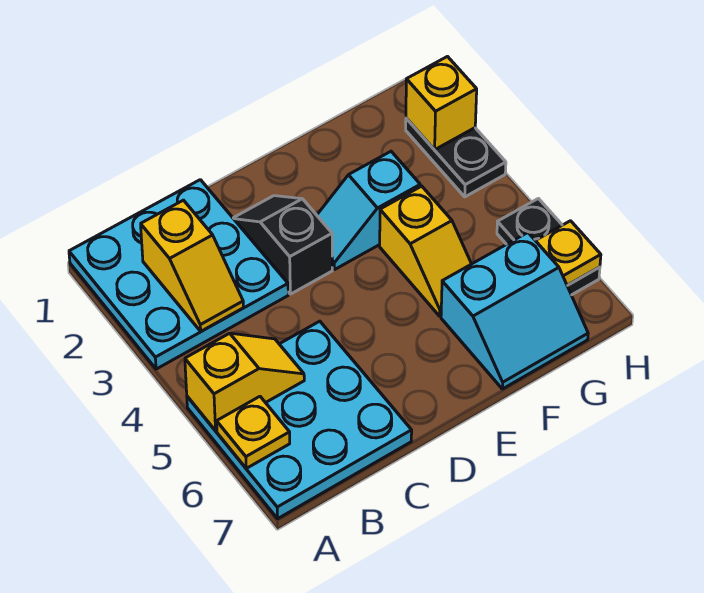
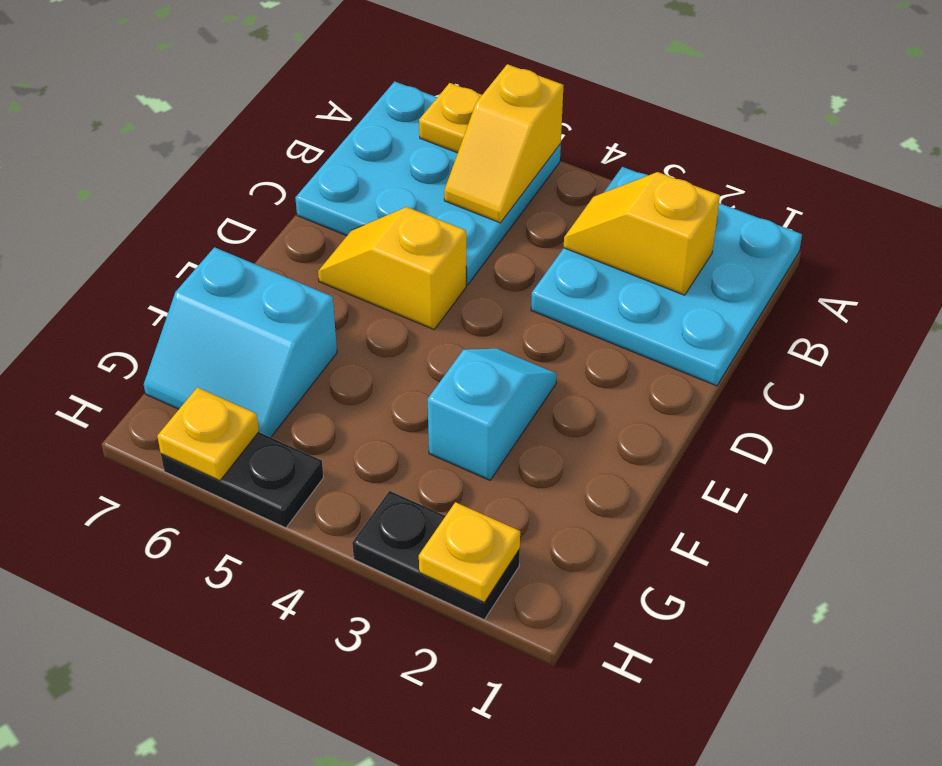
black slope D2:D3 level 1 top 3 -> none
yellow slope F4:F5 level 1 top 4 -> yellow slope D5:D6 level 1 top 5
cyan slope F6:G7 level 1 top 6 -> cyan slope F6:G7 level 1 top F
yellow brick H2 level 2 -> yellow plate H2 level 2

